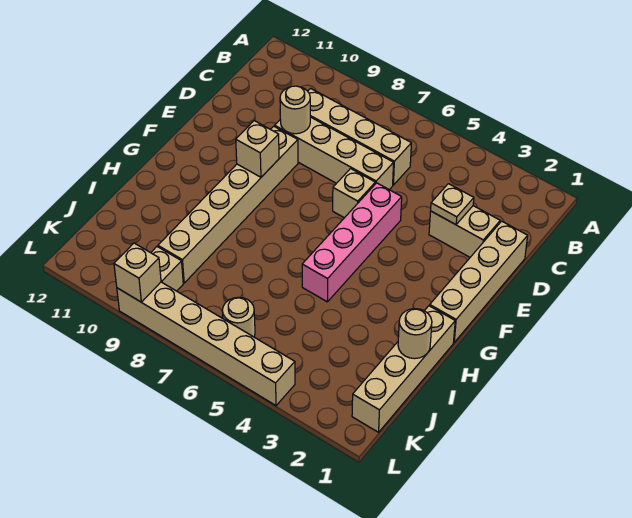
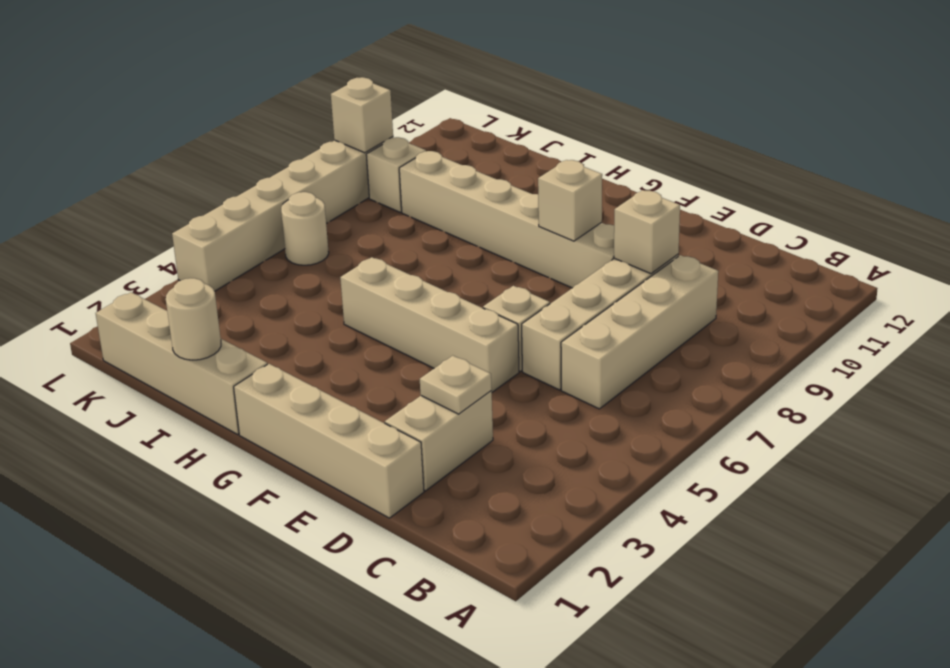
tan round brick D9 level 2 -> tan brick D9 level 2
pink brick E5:H5 level 1 -> tan brick E5:H5 level 1

